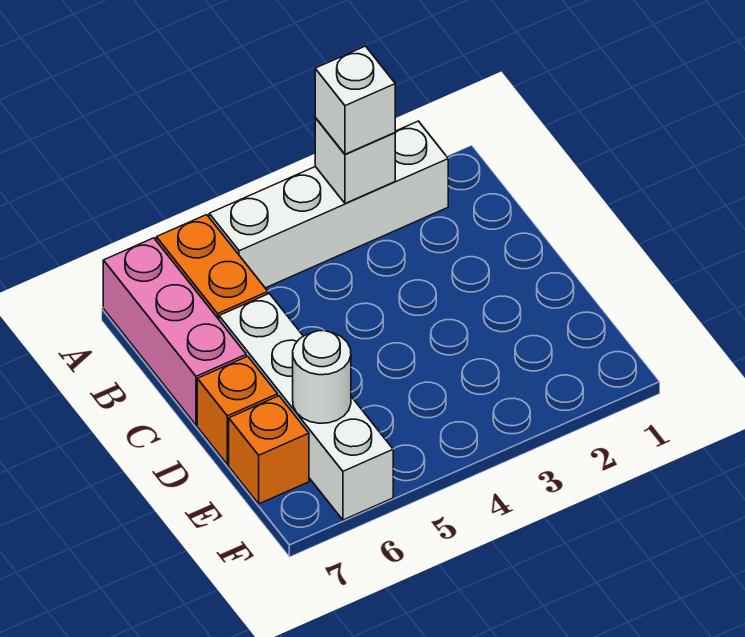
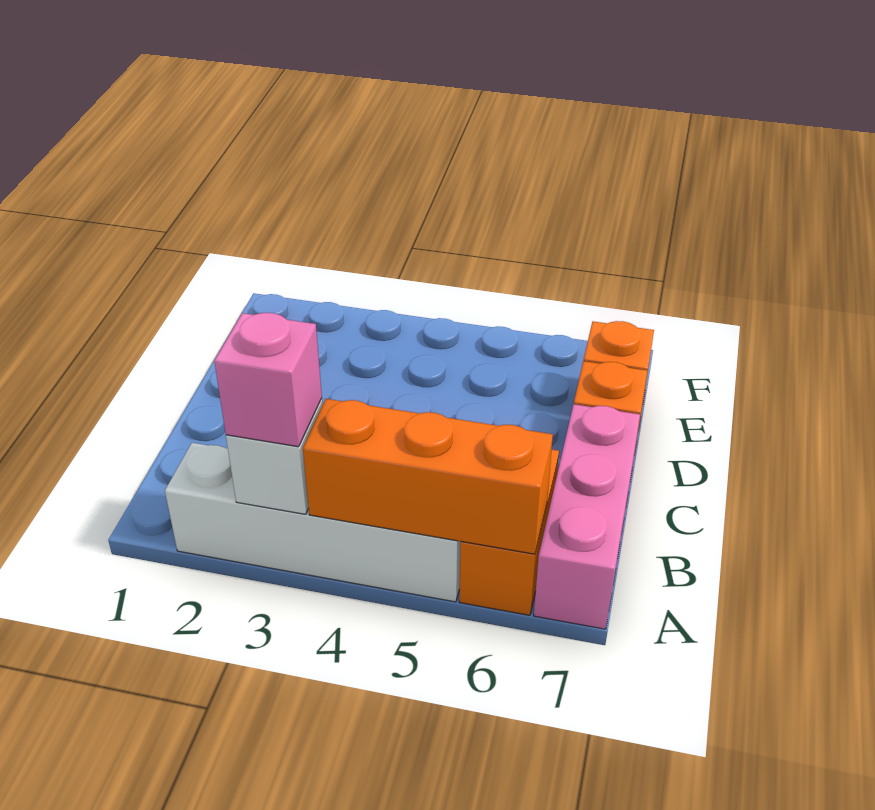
white brick A3 level 3 -> pink brick A3 level 3
none -> orange brick A4:A6 level 2
white brick C6:F6 level 1 -> none
white round brick E6 level 2 -> none

